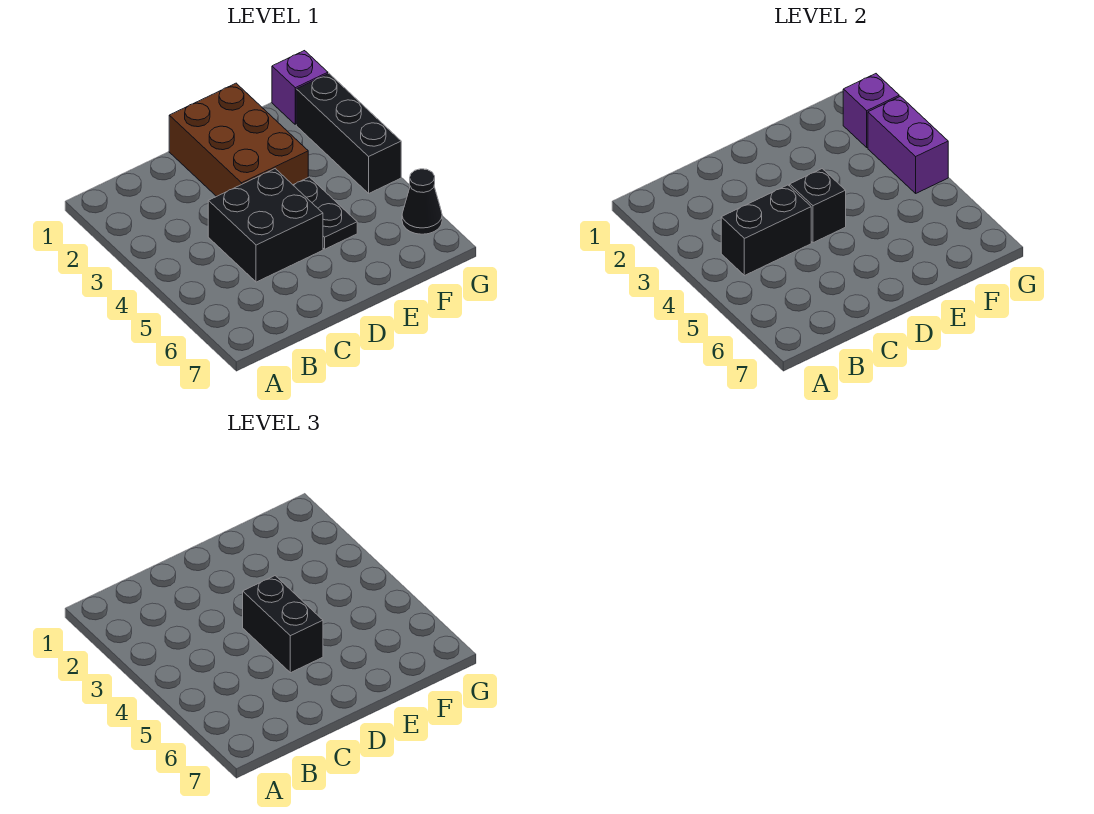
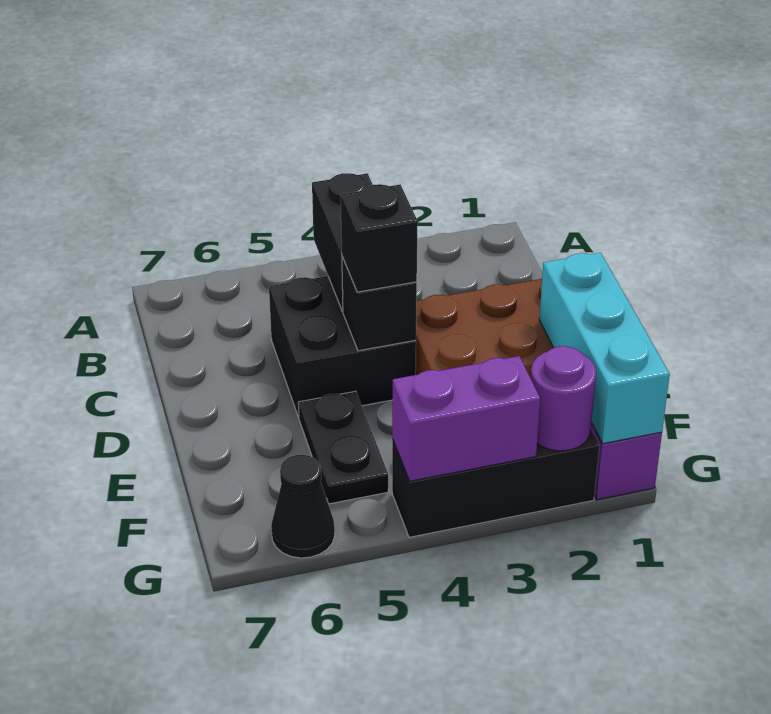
black brick D4:D5 level 3 -> black brick D4 level 3
none -> cyan brick E1:G1 level 2
black plate E4:E5 level 1 -> black plate E5:F5 level 1
purple brick G2 level 2 -> purple round brick G2 level 2

